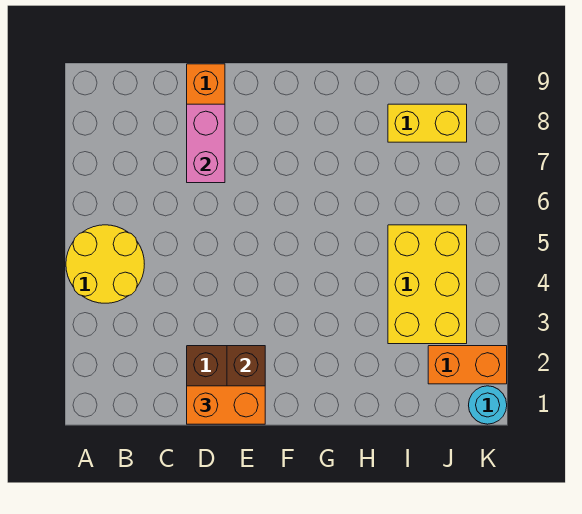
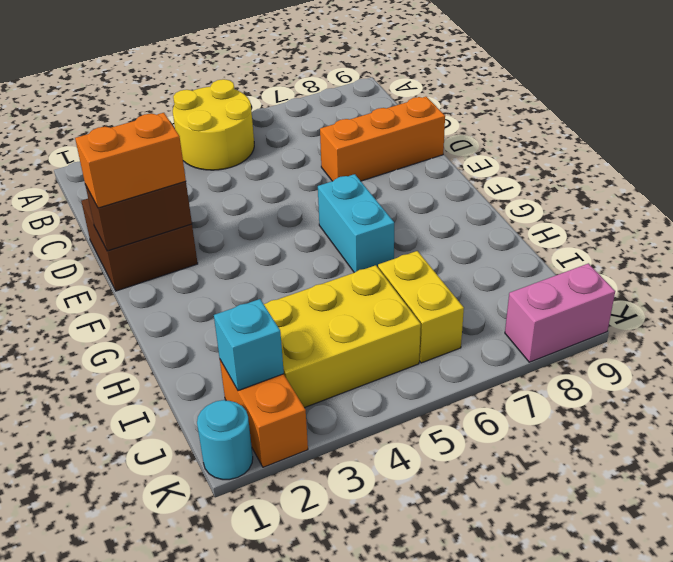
orange brick D1:E1 level 3 -> orange brick E1:E2 level 3
pink brick D7:D8 level 2 -> pink brick K8:K9 level 1
none -> cyan brick F6:G6 level 1
yellow brick I8:J8 level 1 -> yellow brick I6:J6 level 1
none -> cyan brick J2 level 2

